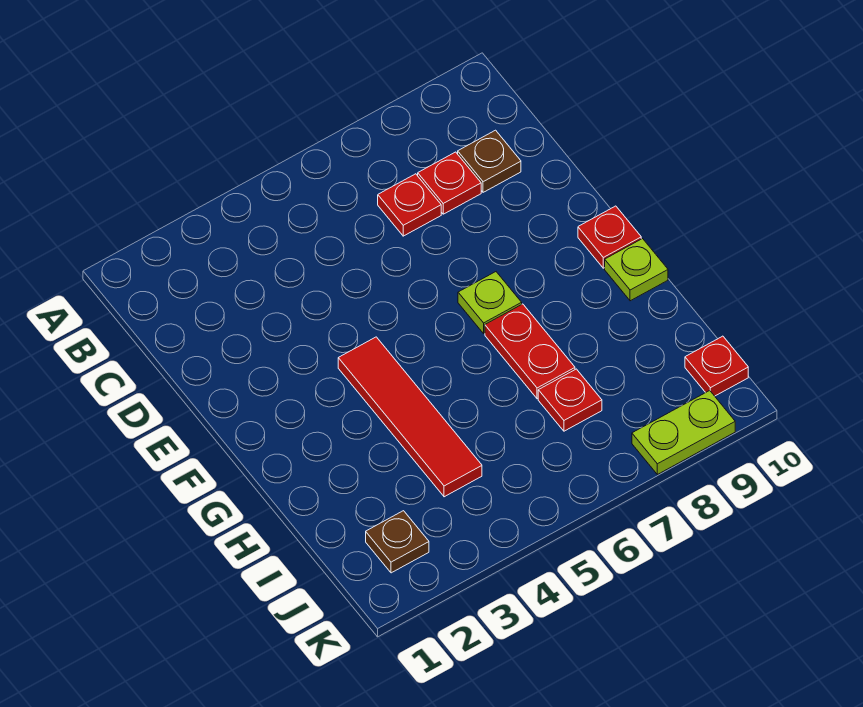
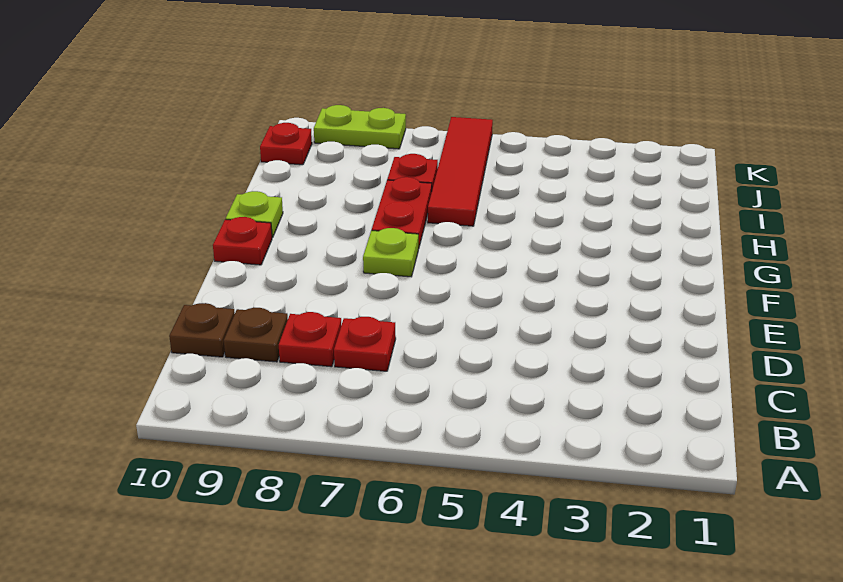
red tile F4:I4 level 1 -> red tile H6:K6 level 1
brown plate J2 level 1 -> brown plate C10 level 1

